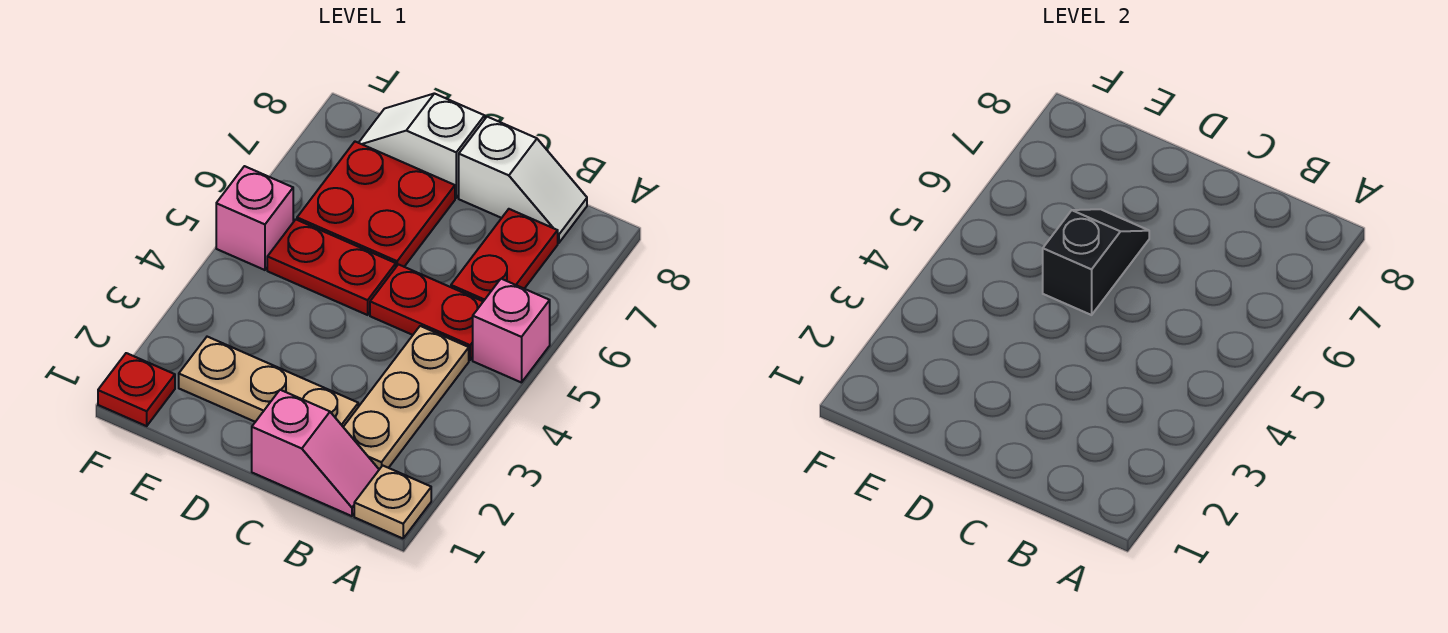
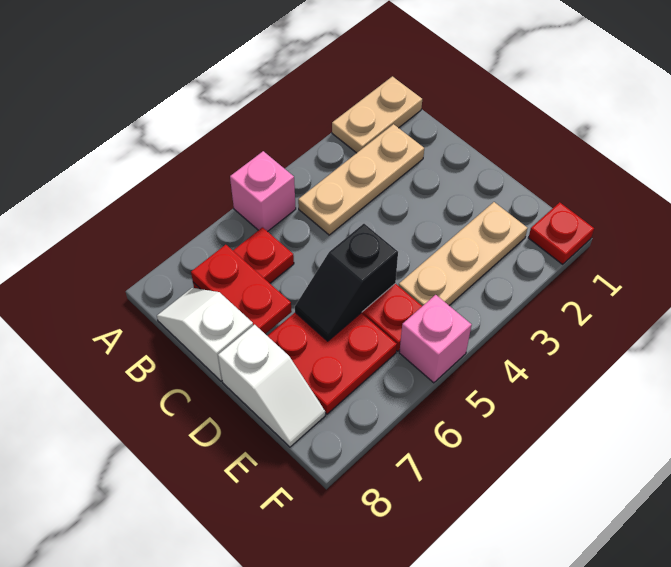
tan plate A1 level 1 -> tan plate A1:A2 level 1
pink slope B1:C1 level 1 top C -> none
red plate B5:C5 level 1 -> red plate B7:C7 level 2
tan plate C2:E2 level 1 -> tan plate E2:E4 level 1

